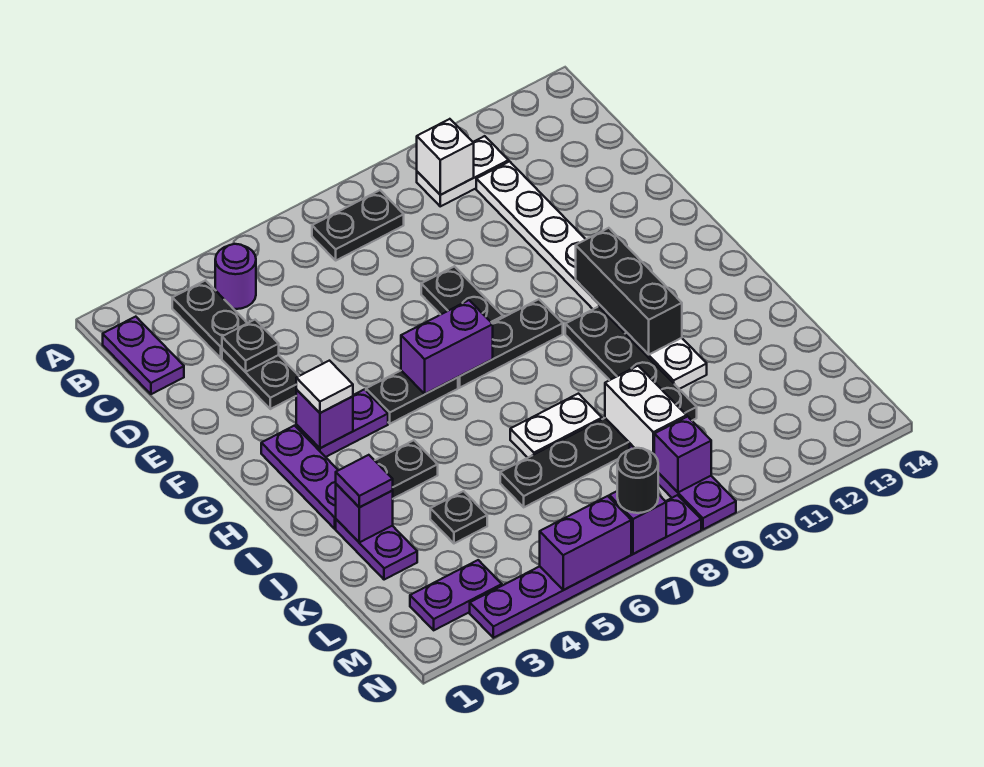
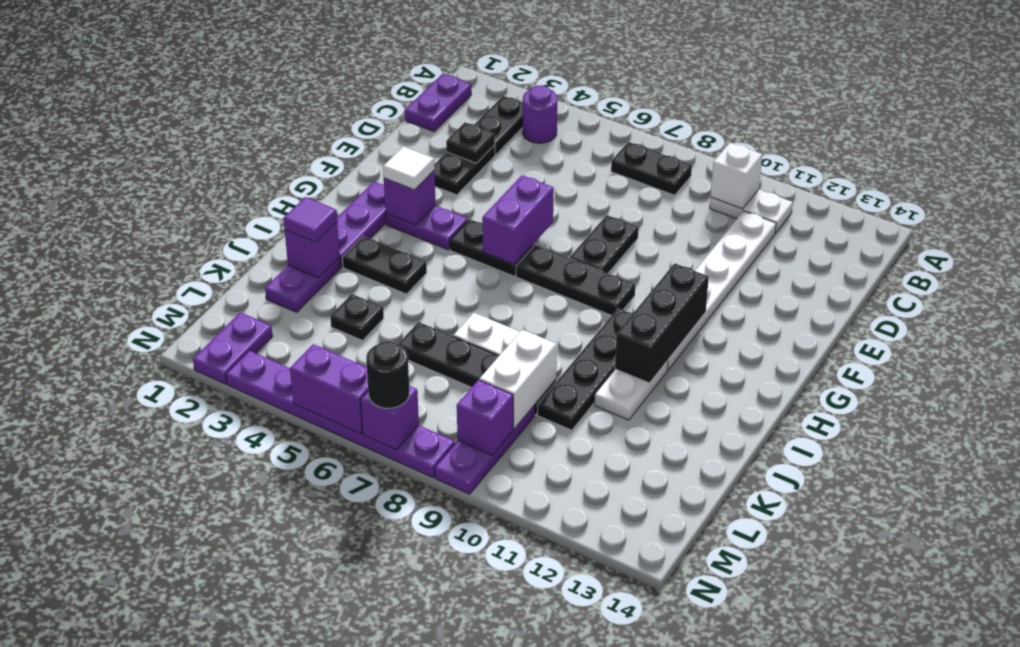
purple brick G6:G7 level 2 -> purple brick F6:G6 level 2
purple plate M2:M3 level 1 -> purple plate M2:N2 level 1

